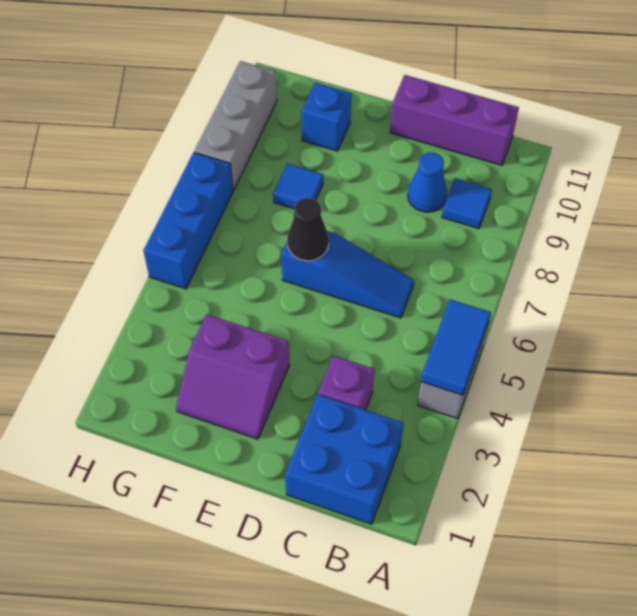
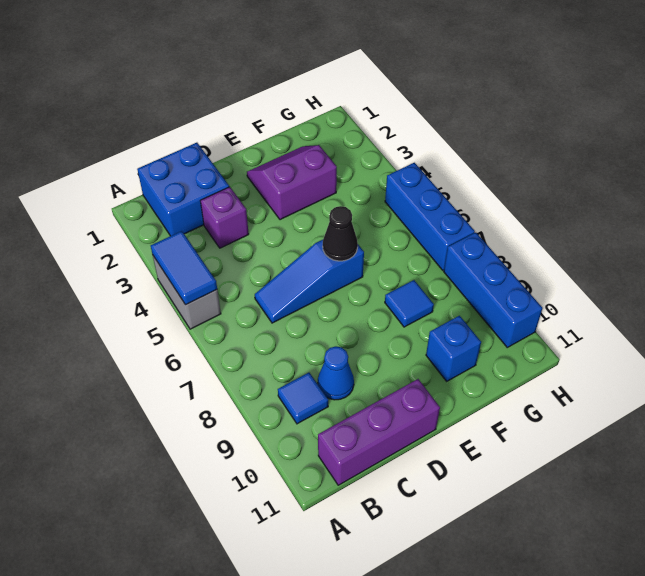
grey brick H8:H10 level 1 -> blue brick H8:H10 level 1

